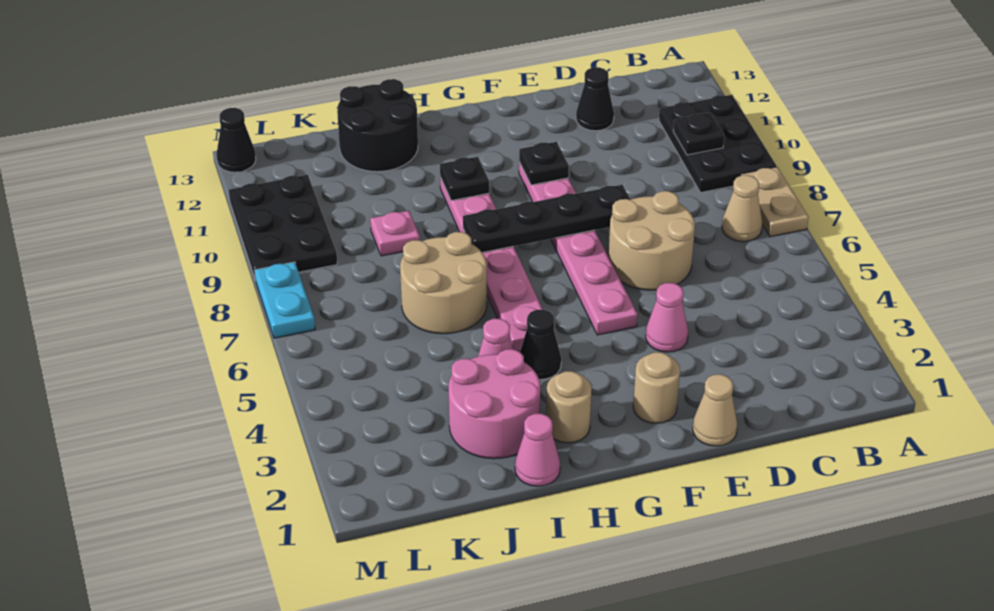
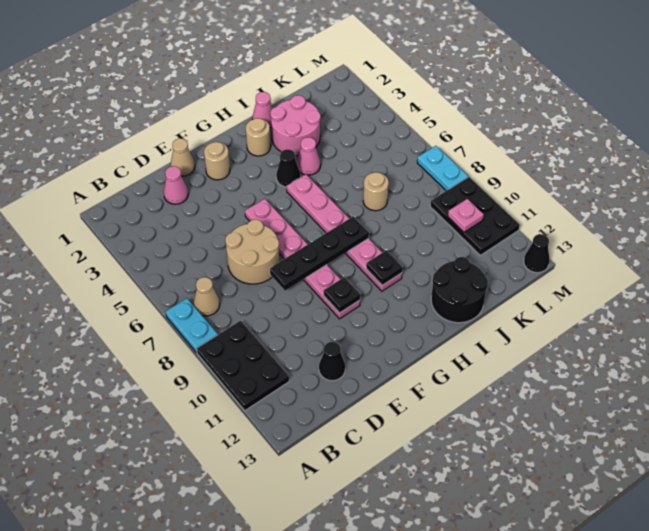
tan plate A7:A8 level 1 -> cyan plate A7:A8 level 1
black plate B10 level 2 -> none
pink cone E4 level 1 -> pink cone D2 level 1
tan round brick I6:J7 level 1 -> tan round brick J7 level 1
pink plate J9 level 1 -> pink plate L10 level 2

